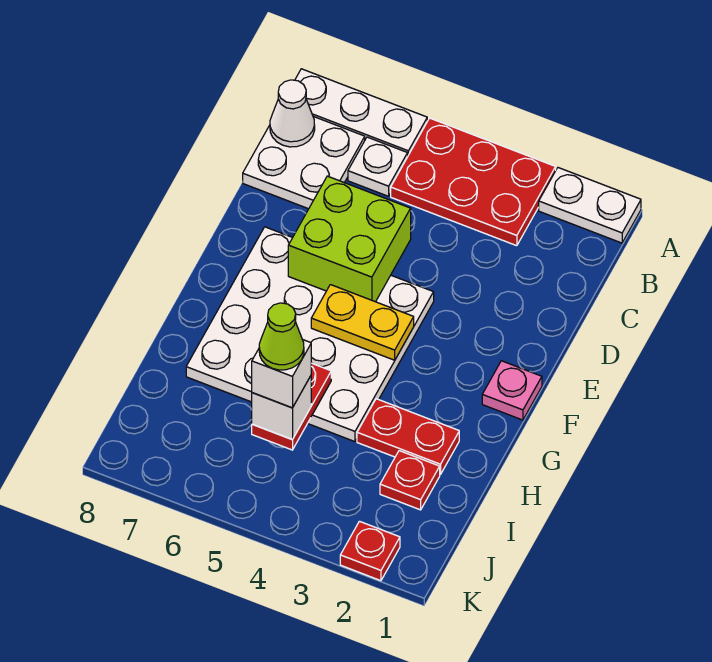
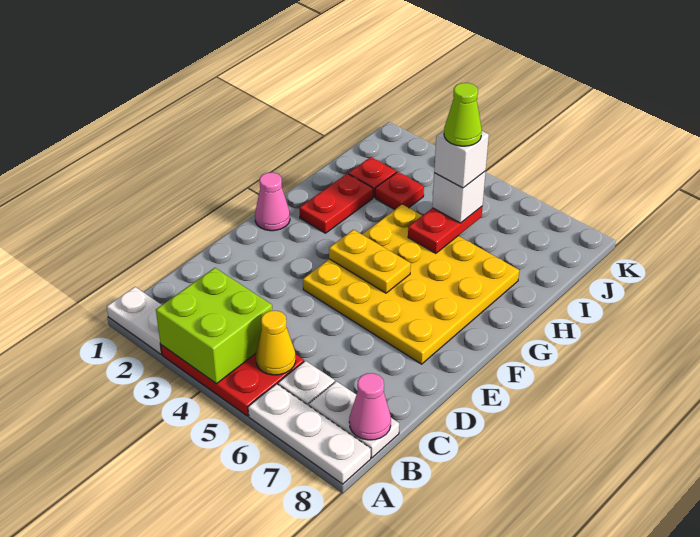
none -> yellow cone B5 level 2
white plate B7:C8 level 1 -> white plate B7:B8 level 1
white cone B8 level 2 -> pink cone B8 level 2
lime brick D5:E6 level 2 -> lime brick A3:B4 level 2
white plate E4:H7 level 1 -> yellow plate E4:H7 level 1
pink plate F1 level 1 -> pink cone F1 level 1
red plate H2:H3 level 1 -> red plate G2:H2 level 1
red plate K2 level 1 -> red plate I3 level 1

